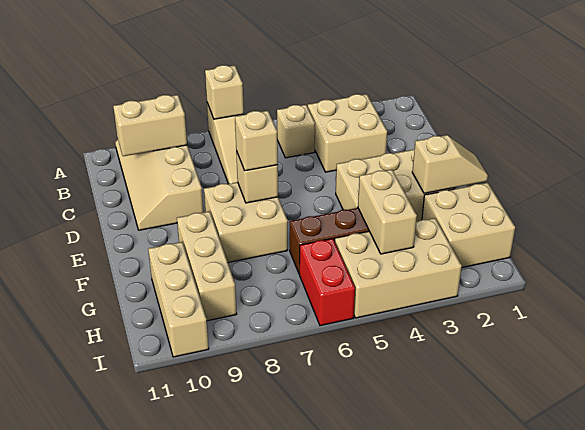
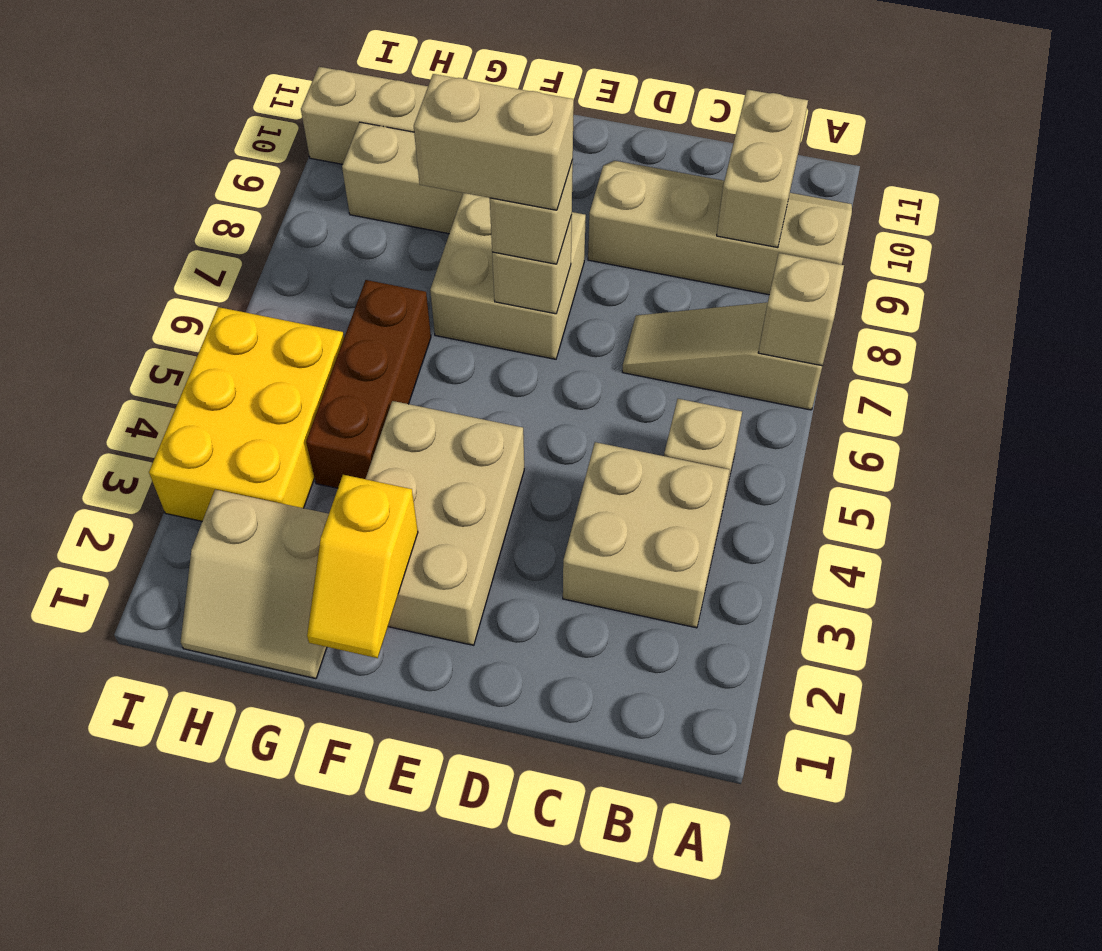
tan slope F1:F2 level 2 top 2 -> yellow slope F1:F2 level 2 top 2
tan brick G1:H2 level 1 -> tan slope G1:H2 level 1 top 2
tan brick G4:H4 level 2 -> tan brick E7:F7 level 4
tan brick H3:I5 level 1 -> yellow brick H3:I5 level 1
red brick H6:I6 level 1 -> none

